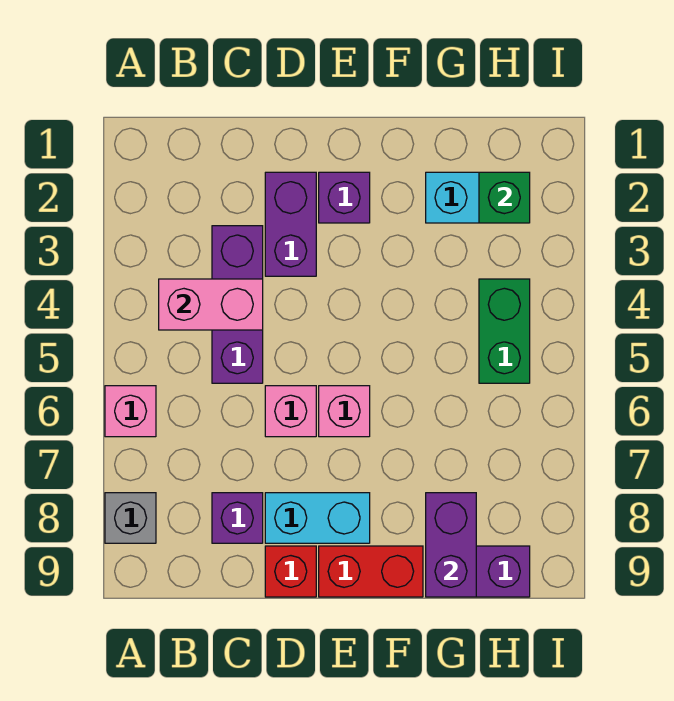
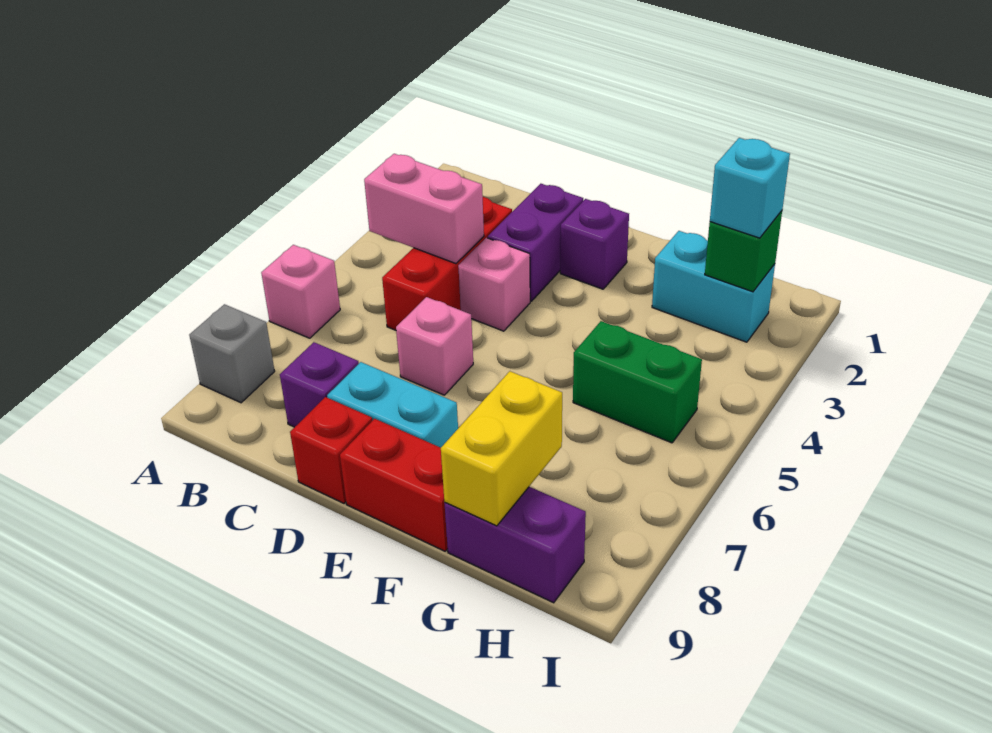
purple brick C3:C5 level 1 -> red brick C3:C5 level 1
pink brick E6 level 1 -> pink brick D4 level 1
purple brick G8:G9 level 2 -> yellow brick G8:G9 level 2
none -> cyan brick H2 level 3
green brick H4:H5 level 1 -> green brick G5:H5 level 1

